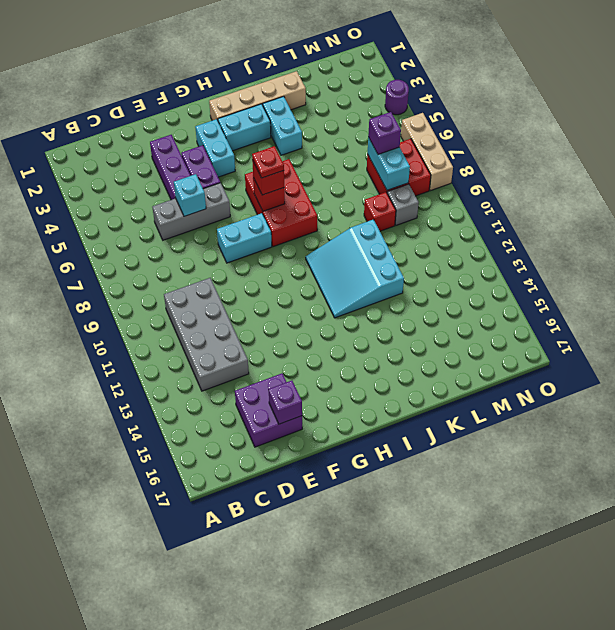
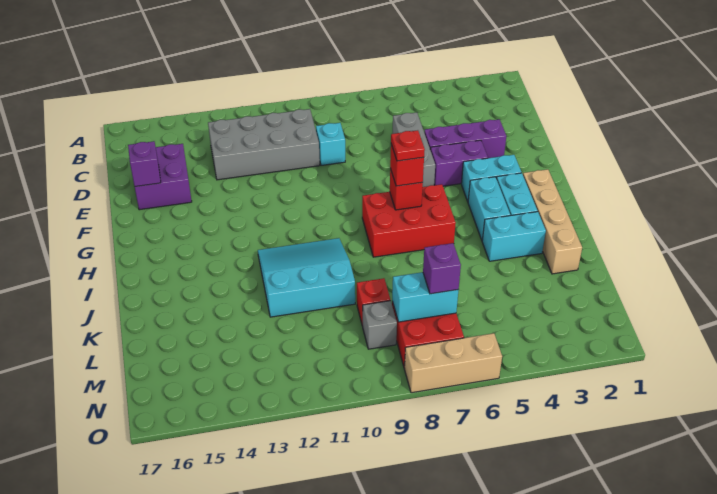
cyan brick E6 level 2 -> cyan brick D9 level 1
cyan brick F8:G8 level 1 -> cyan brick H4:I4 level 1
purple round brick O4 level 1 -> none

